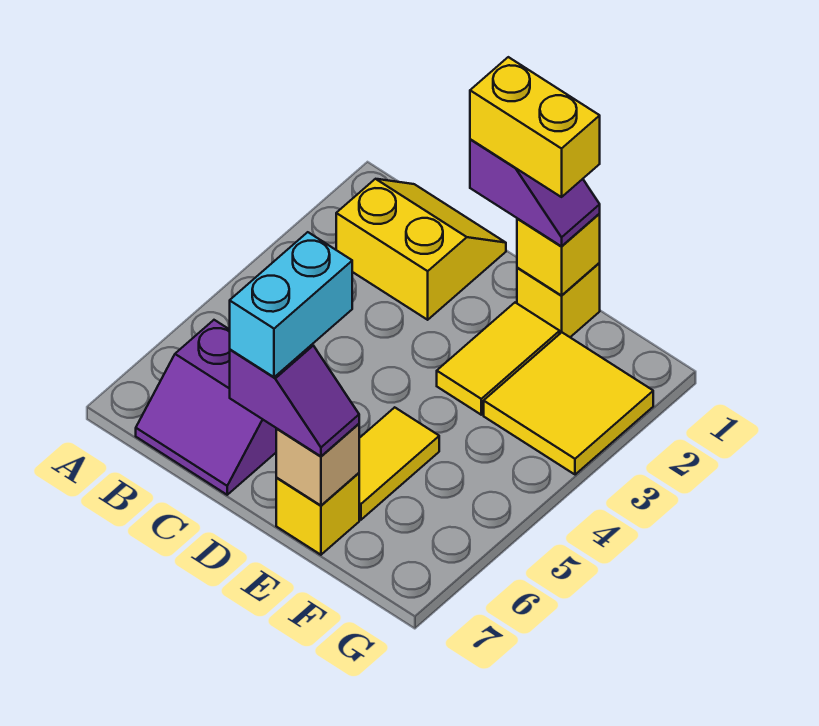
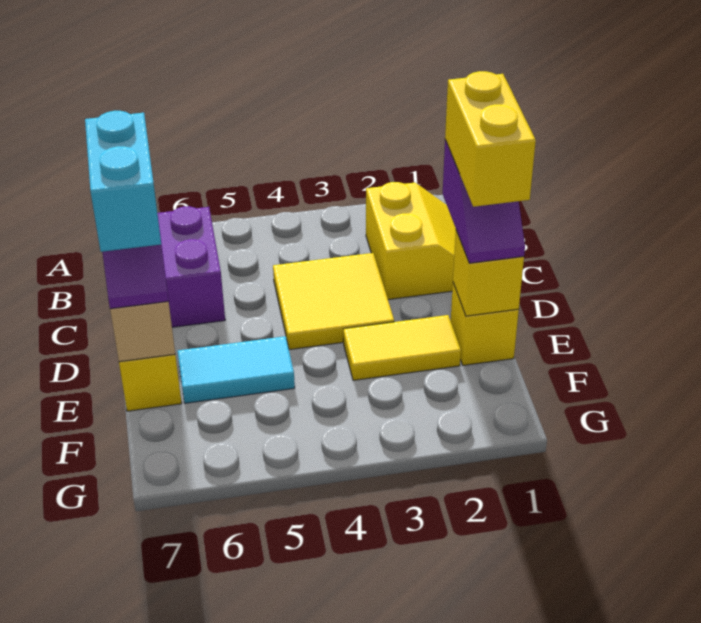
cyan brick D6:D7 level 4 -> cyan brick D7:E7 level 4
yellow tile E5:E6 level 1 -> cyan tile E5:E6 level 1
yellow tile F2:G3 level 1 -> yellow tile C3:D4 level 1

